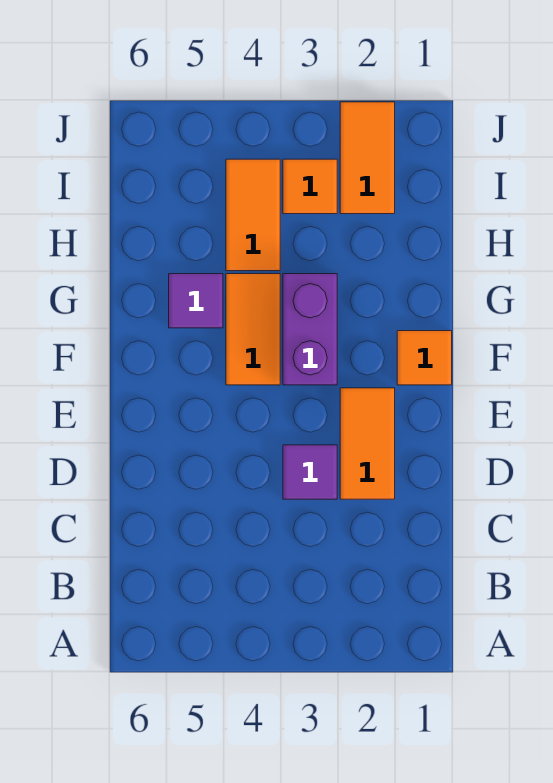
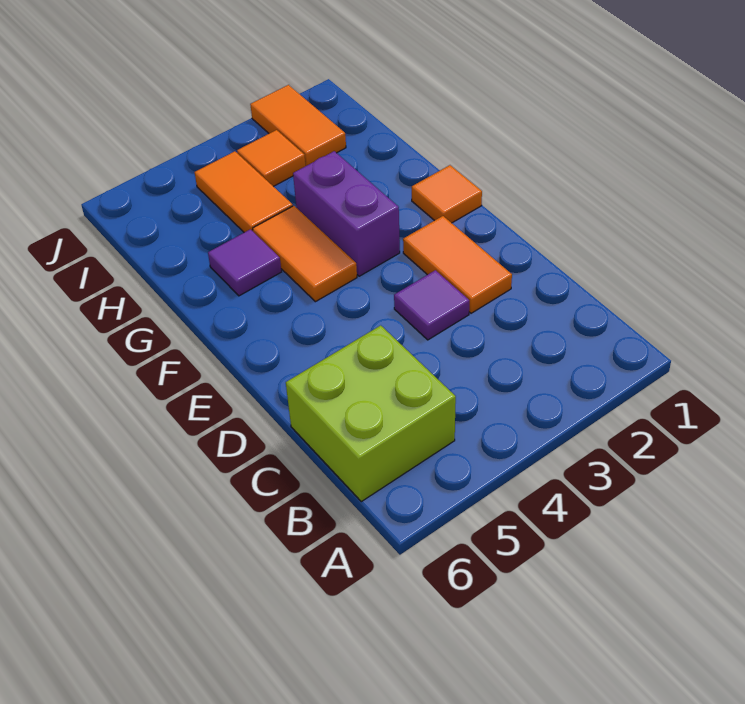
none -> lime brick B5:C6 level 1

